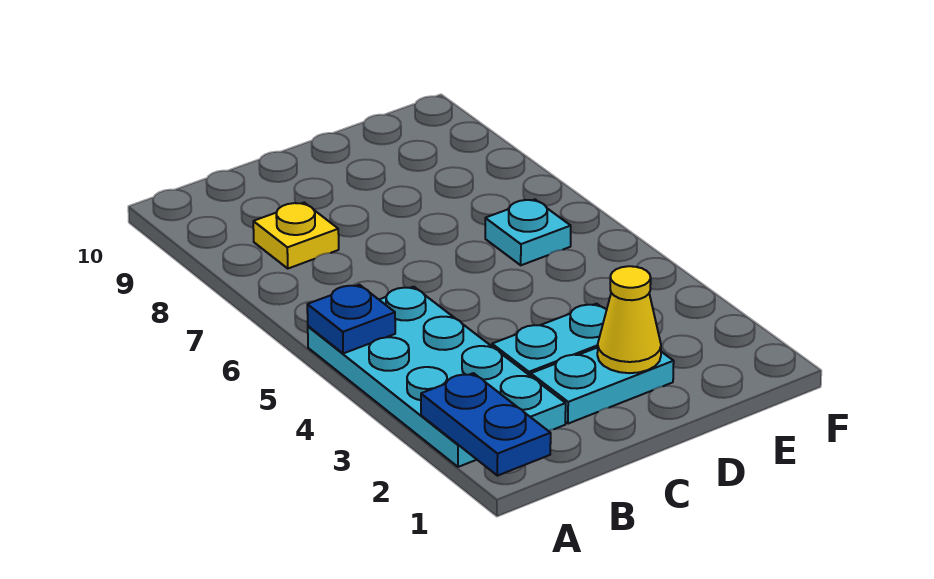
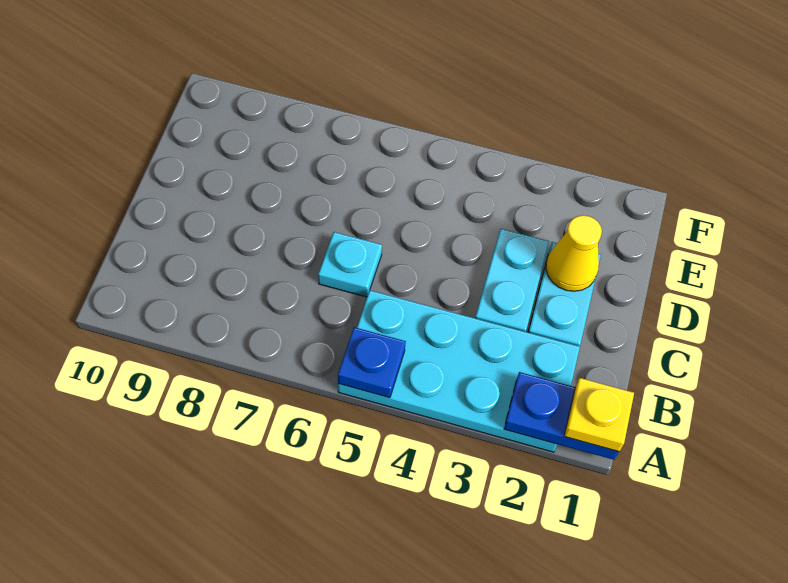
yellow plate B8 level 1 -> yellow plate A1 level 3
cyan plate E6 level 1 -> cyan plate C6 level 1

